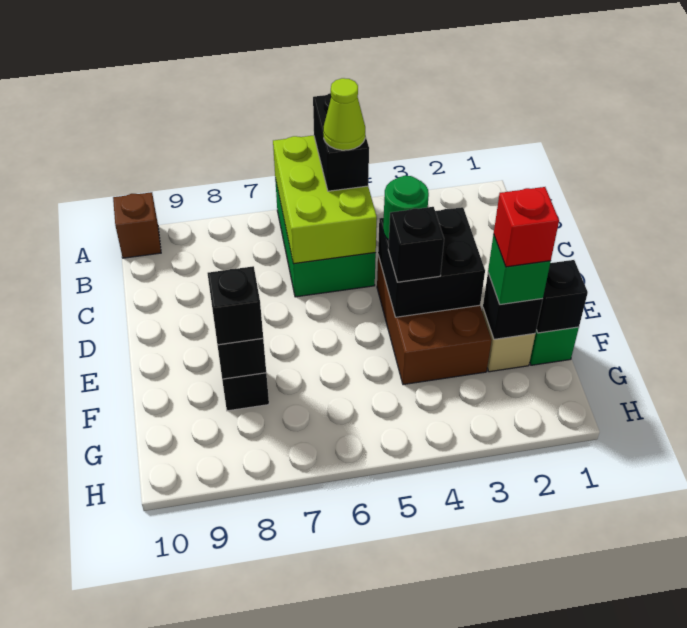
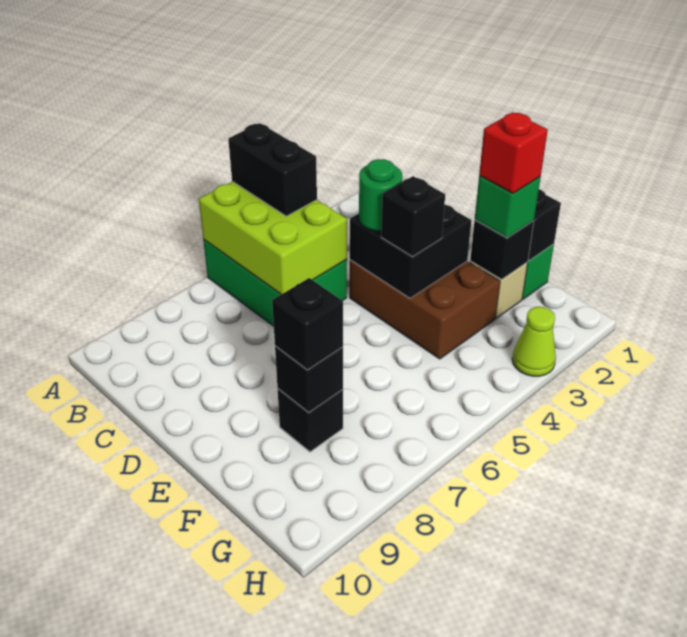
brown brick A10 level 1 -> none
lime cone B5 level 4 -> lime cone H3 level 1

